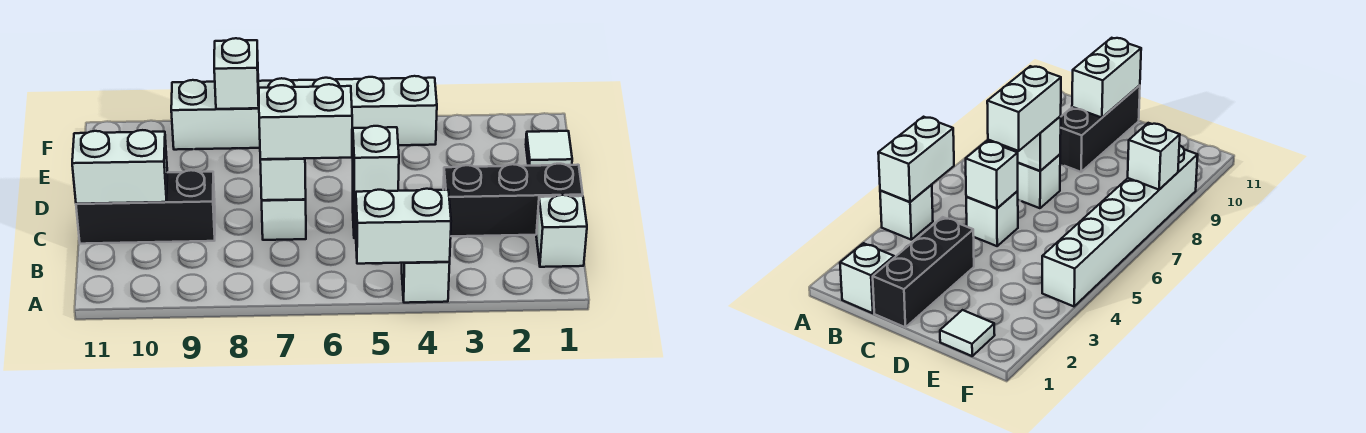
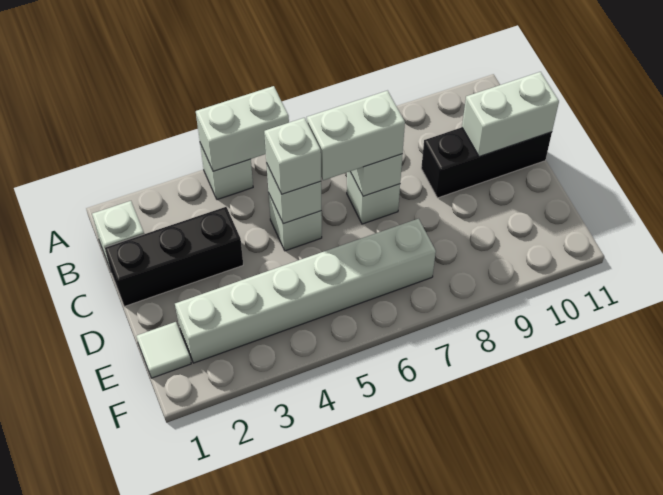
white brick F4:F9 level 1 -> white brick E2:E7 level 1
white brick F8 level 2 -> white brick C5 level 3

